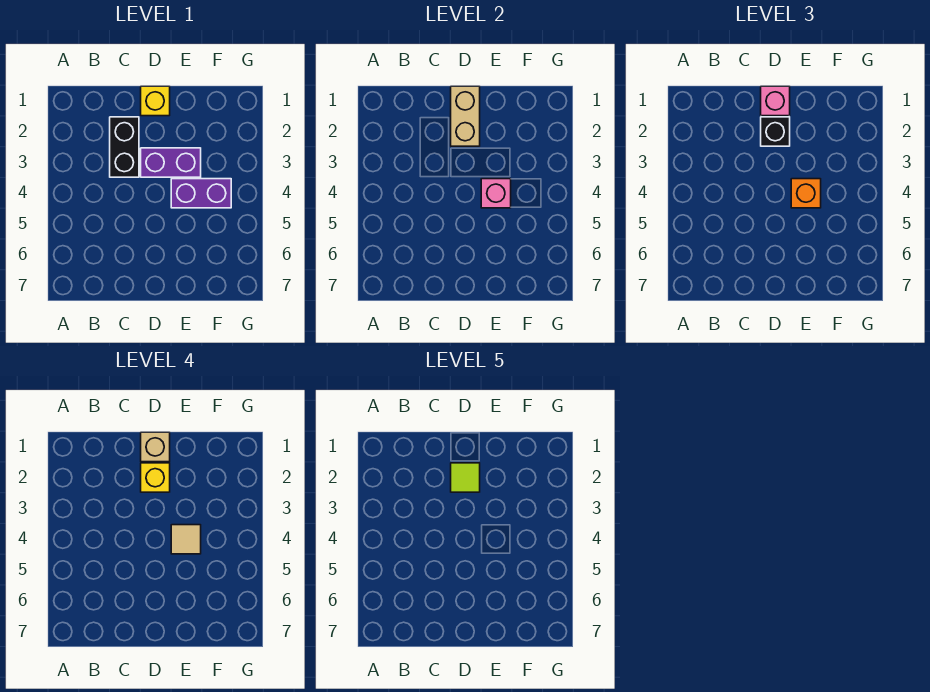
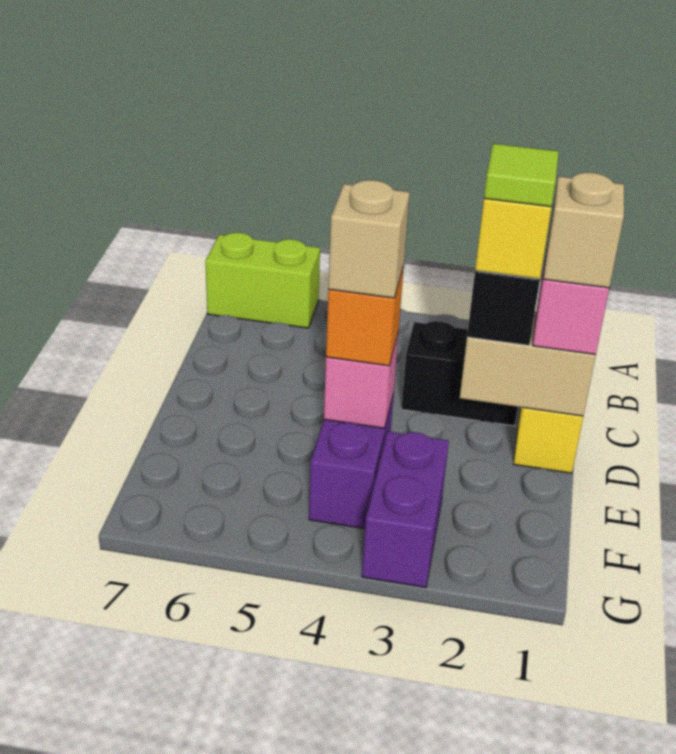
none -> lime brick A6:A7 level 1
purple brick D3:E3 level 1 -> purple brick F3:G3 level 1
tan tile E4 level 4 -> tan brick E4 level 4

